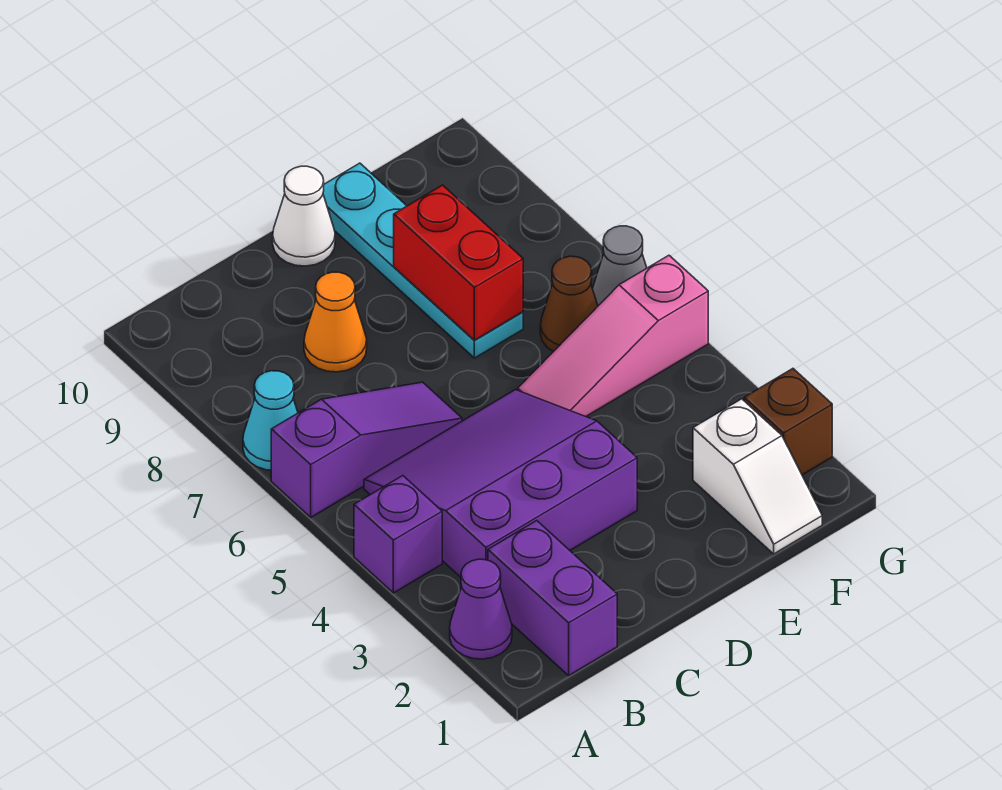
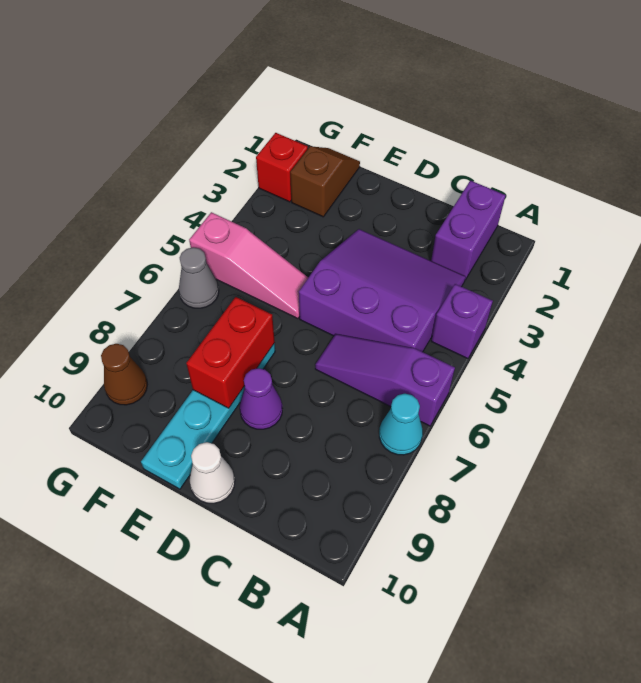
purple cone A2 level 1 -> purple cone D8 level 1
purple slope B3:D5 level 1 top 3 -> purple slope B3:D5 level 1 top 5
orange cone C8 level 1 -> none
white slope F1:F2 level 1 top 2 -> brown slope F1:F2 level 1 top 2
brown cone F6 level 1 -> brown cone G9 level 1
brown brick G2 level 1 -> red brick G2 level 1

